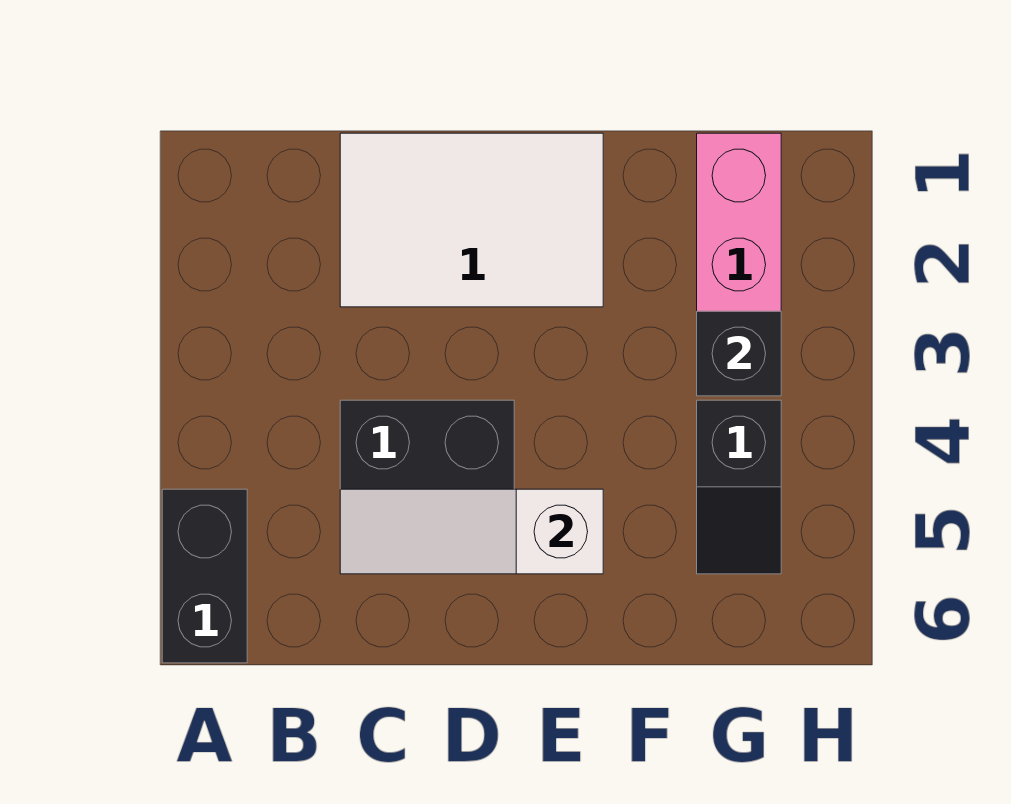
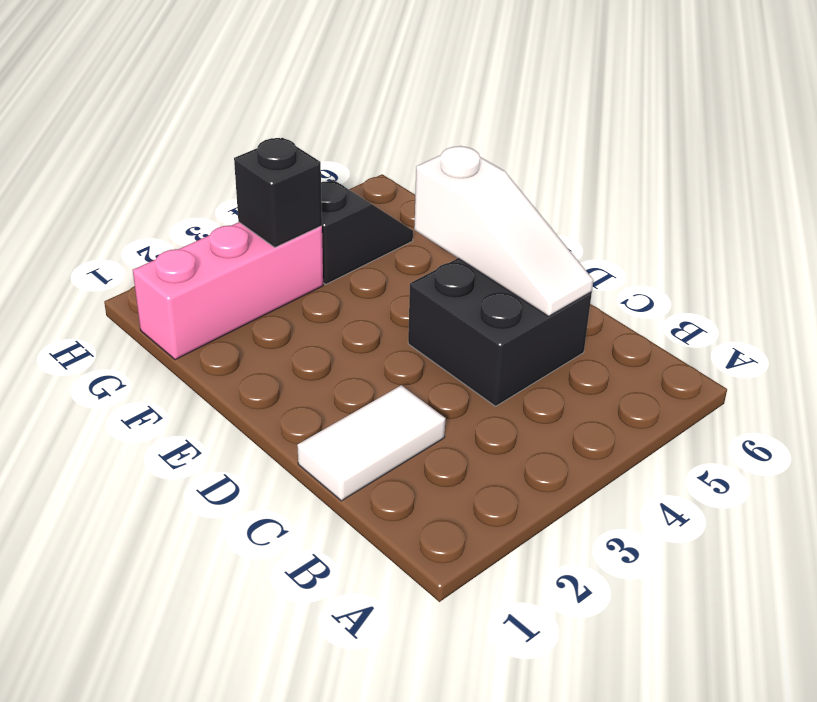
black brick A5:A6 level 1 -> none
white tile C1:E2 level 1 -> white tile C1:C2 level 1

